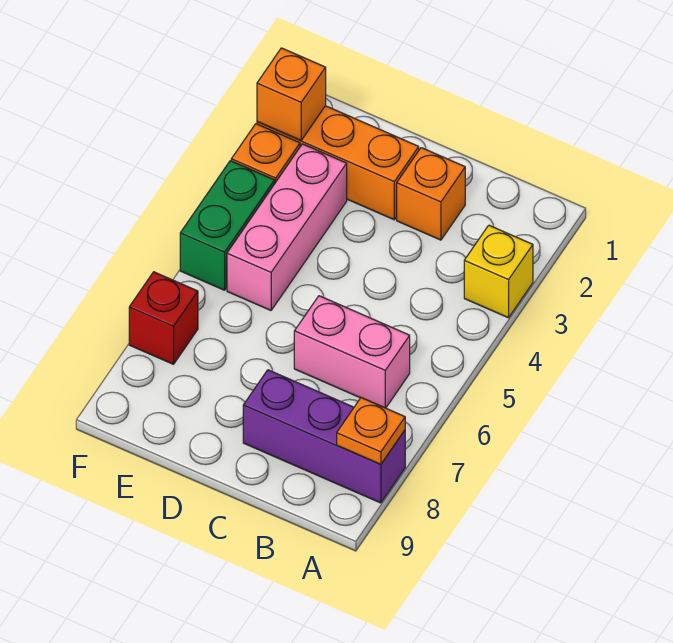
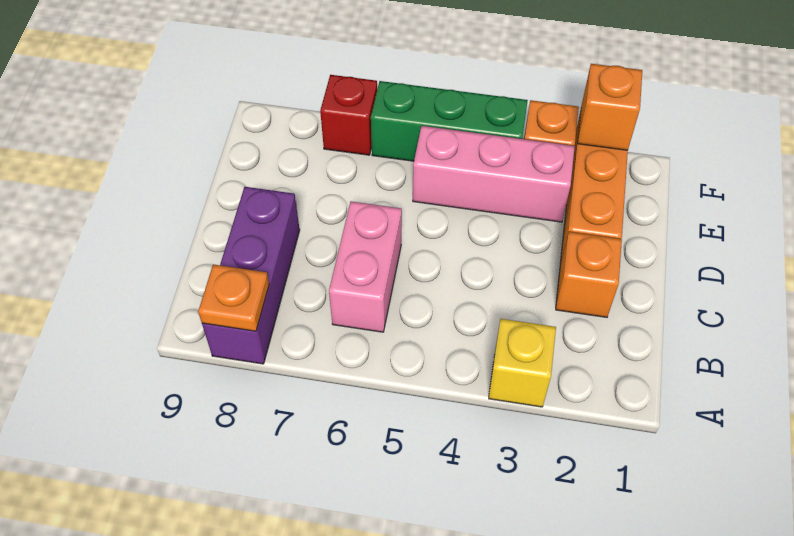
green brick F4:F5 level 1 -> green brick F4:F6 level 1

